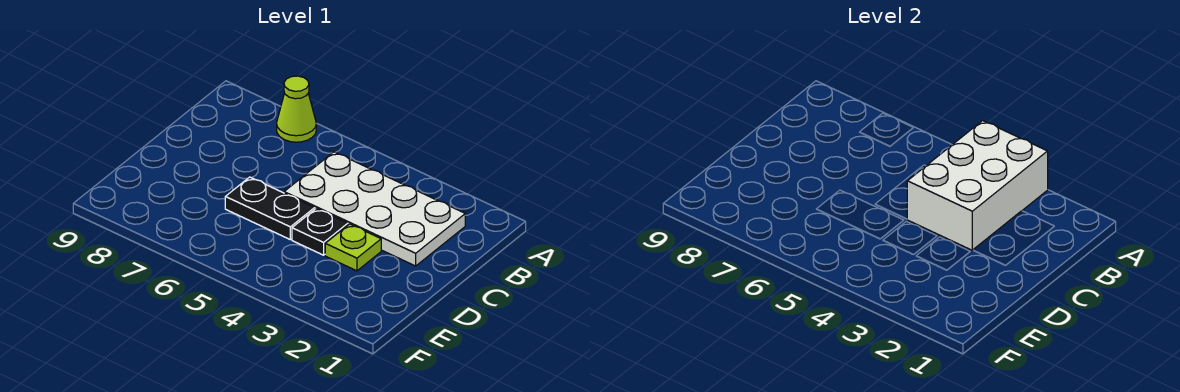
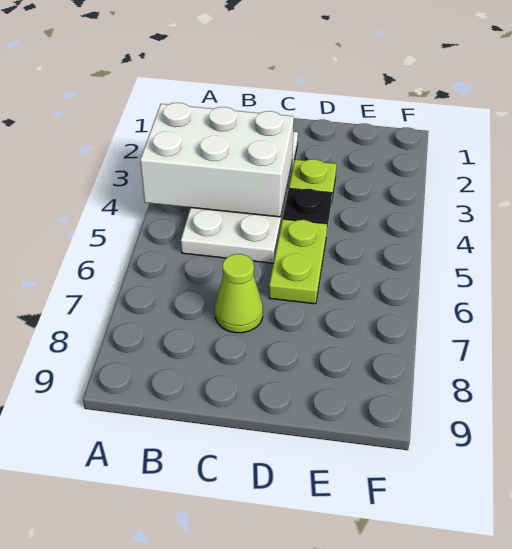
lime cone A7 level 1 -> lime cone C7 level 1
black plate D5:D6 level 1 -> lime plate D5:D6 level 1

